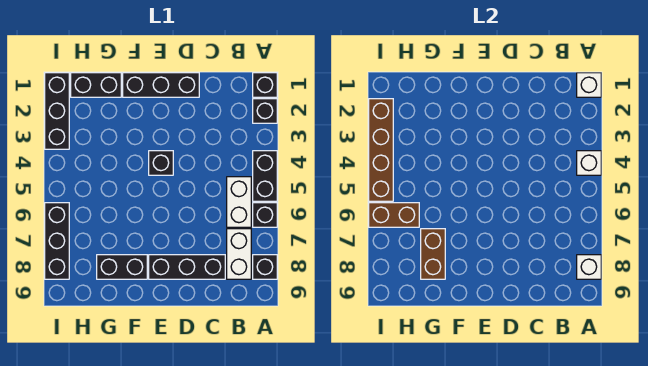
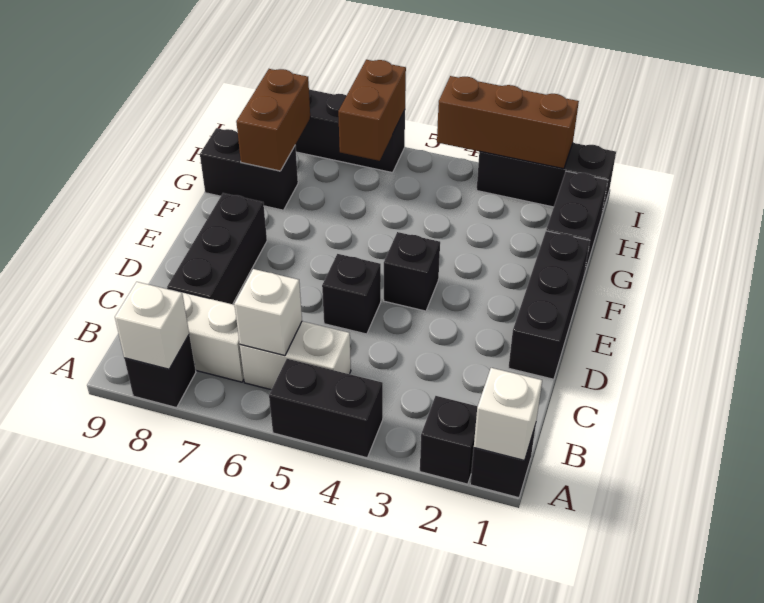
white brick A4 level 2 -> white brick B6 level 2
black brick A6 level 1 -> black brick D5 level 1
black brick F8:G8 level 1 -> black brick G8:G9 level 1
brown brick G7:G8 level 2 -> brown brick G8:H8 level 2
brown brick I2:I5 level 2 -> brown brick I2:I4 level 2

